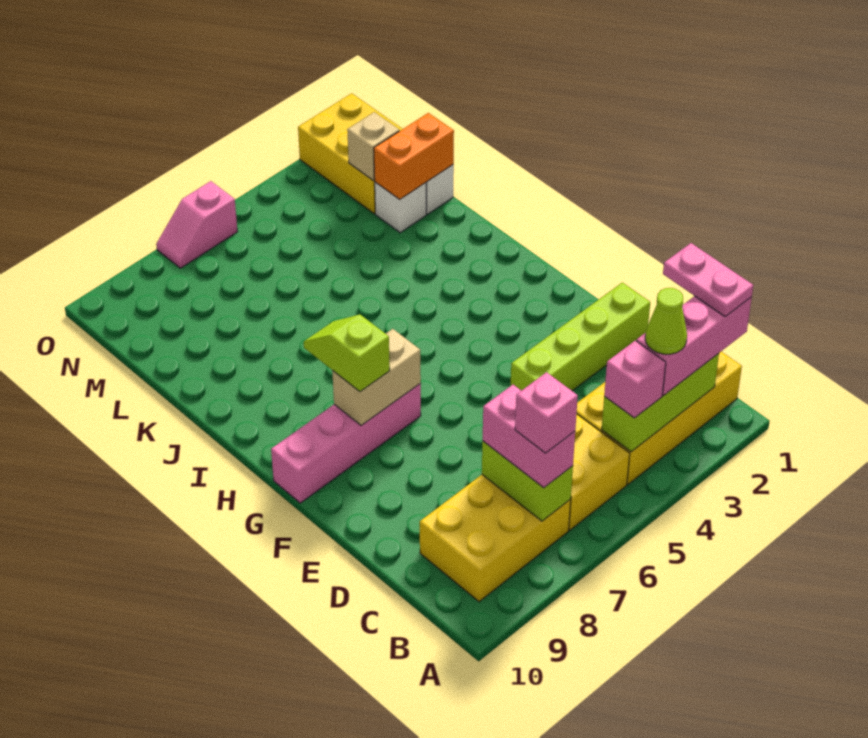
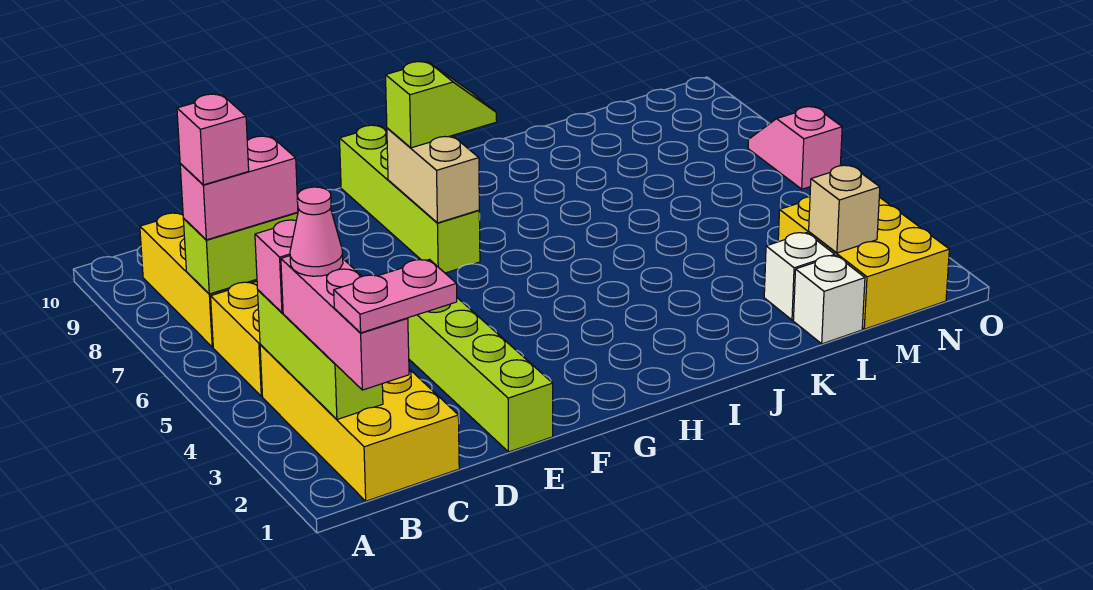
lime cone B3 level 4 -> pink cone B3 level 4
pink brick G7:G10 level 1 -> lime brick G7:G10 level 1
orange brick L1:L2 level 2 -> none
yellow brick M1:O2 level 1 -> yellow brick M1:N3 level 1

